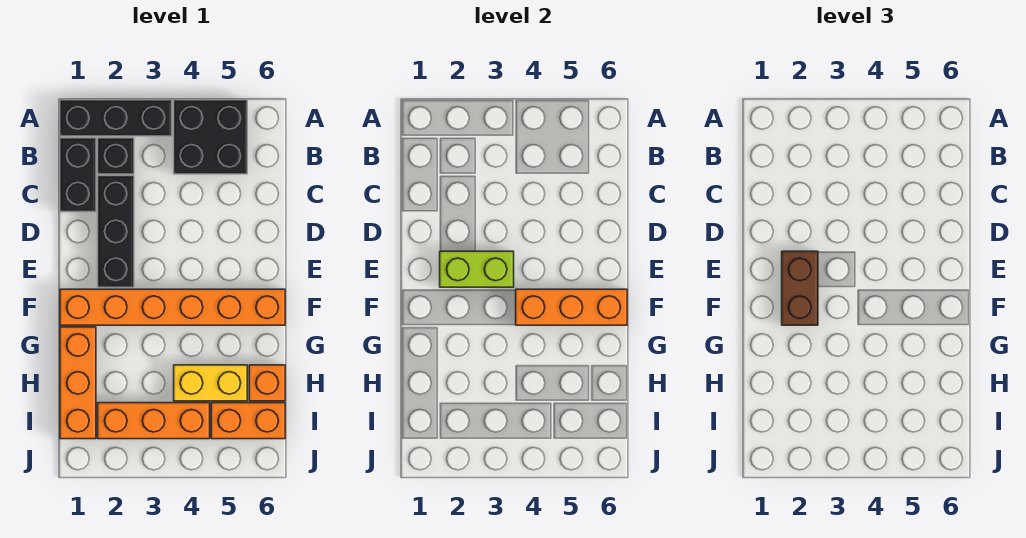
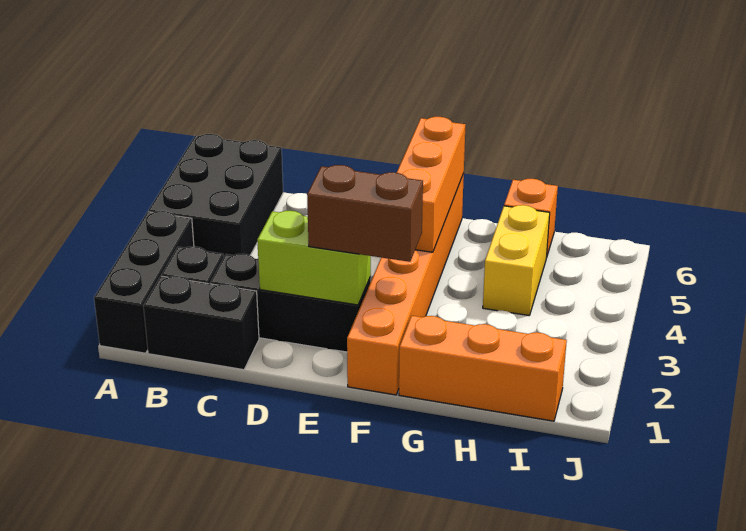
black brick A4:B5 level 1 -> black brick A4:B6 level 1
lime brick E2:E3 level 2 -> lime brick D2:E2 level 2
orange brick I2:I4 level 1 -> none
orange brick I5:I6 level 1 -> none

